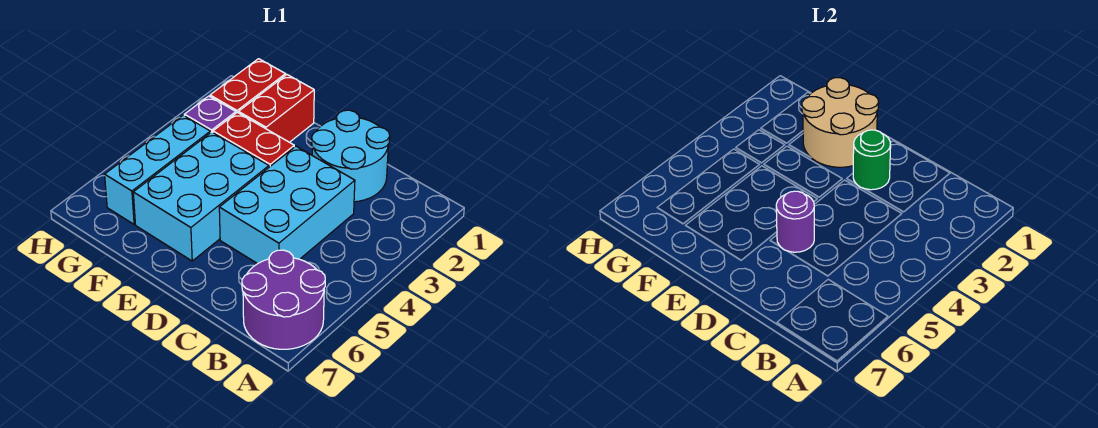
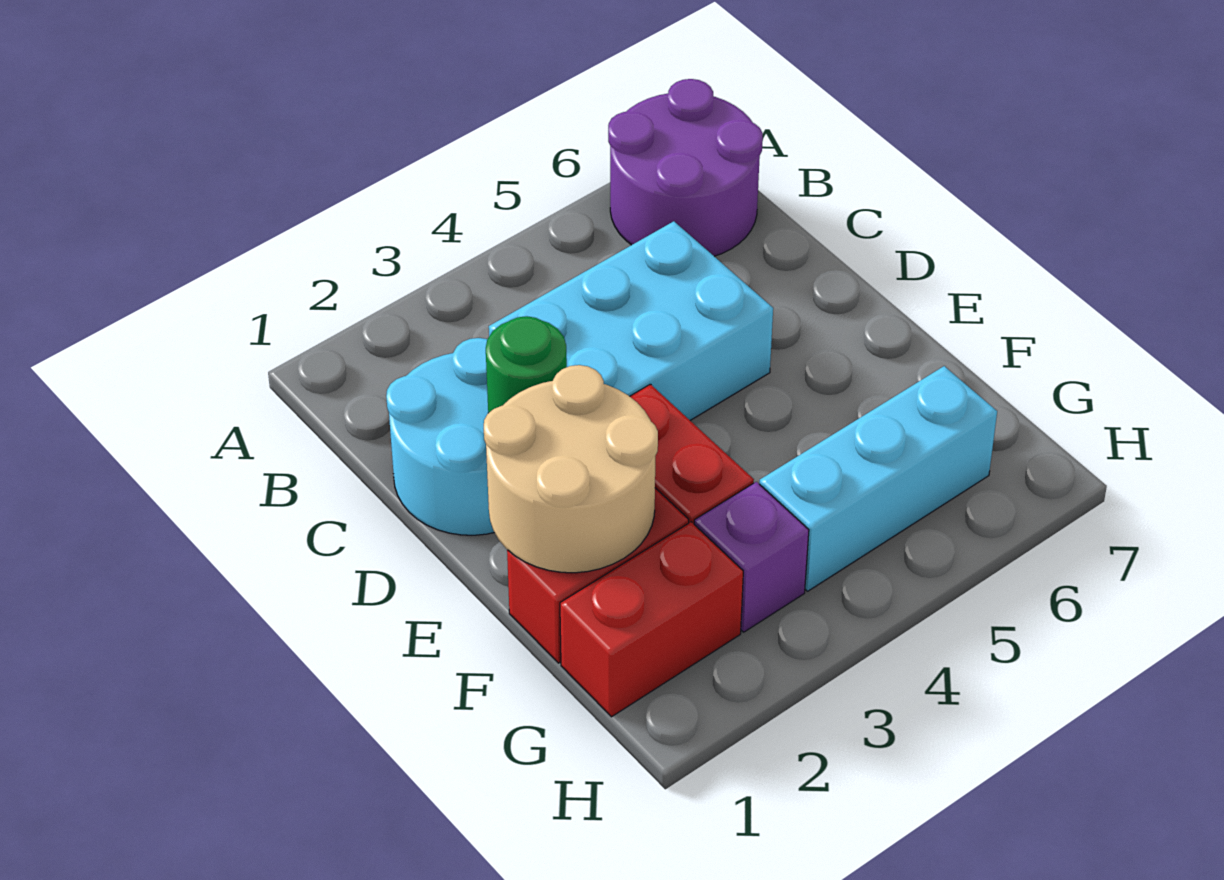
purple round brick D5 level 2 -> none
cyan brick E4:F6 level 1 -> none

